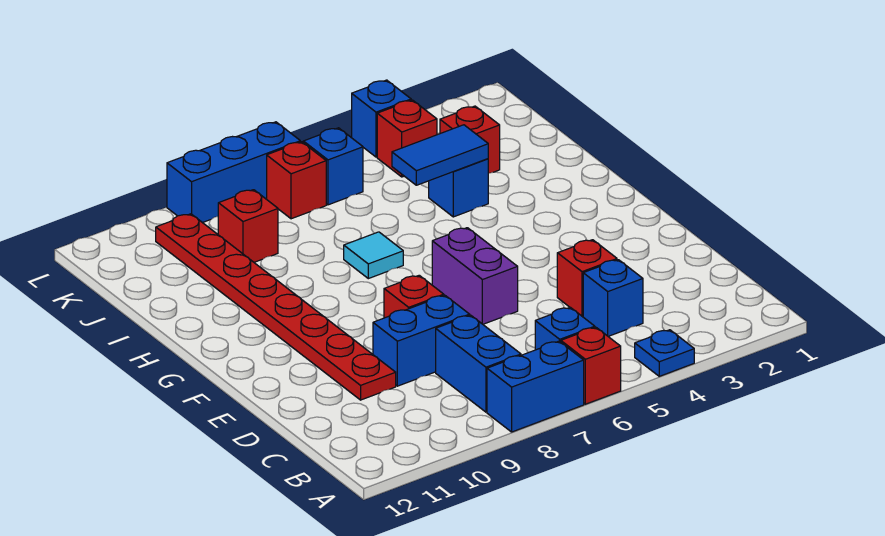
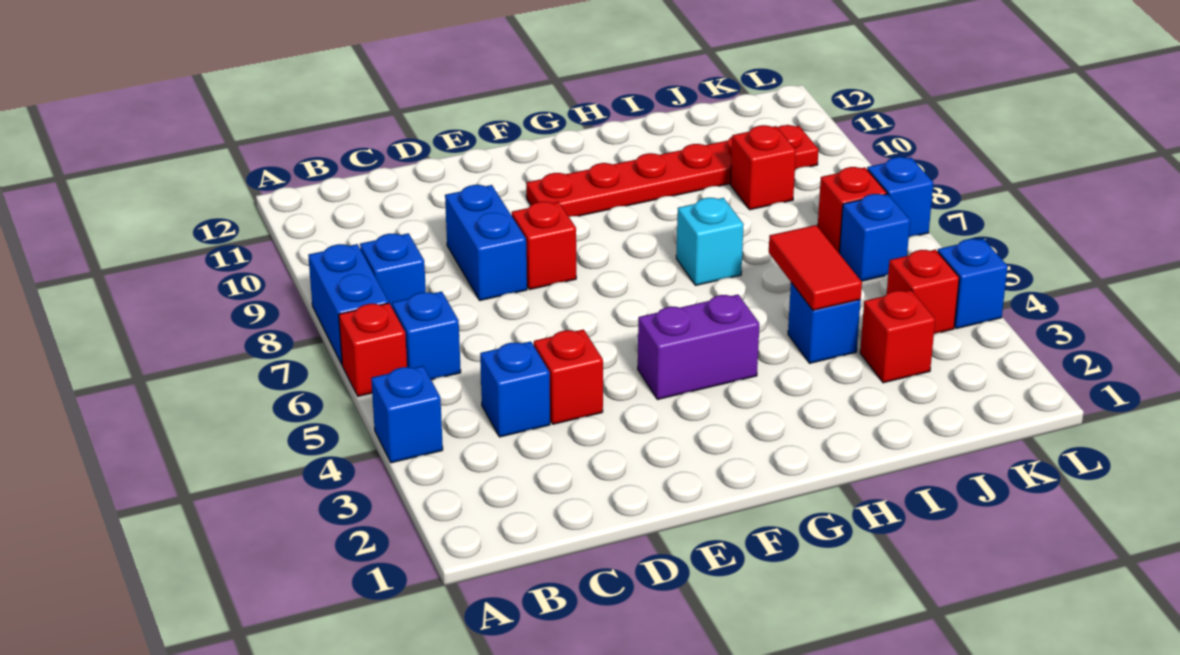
blue plate A4 level 1 -> blue brick A4 level 1
blue brick B8:C8 level 1 -> blue brick B8 level 1
red plate D10:K10 level 1 -> red plate F10:K10 level 1
purple brick E6:F6 level 1 -> purple brick F4:G4 level 1
cyan tile H7 level 1 -> cyan brick H7 level 1
blue tile I4:I5 level 2 -> red tile I4:I5 level 2
blue brick L7:L9 level 1 -> blue brick L7 level 1

